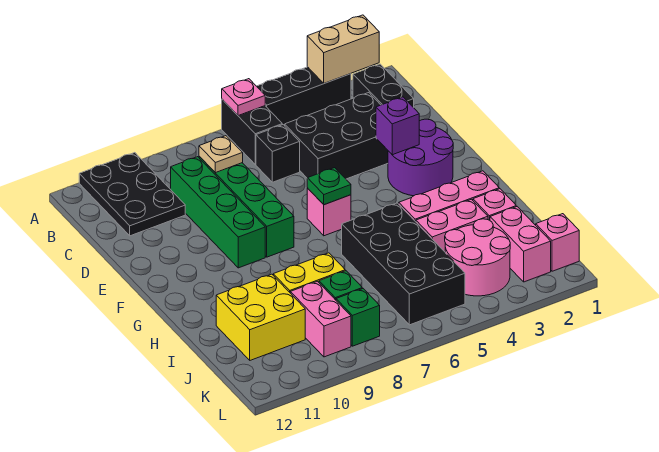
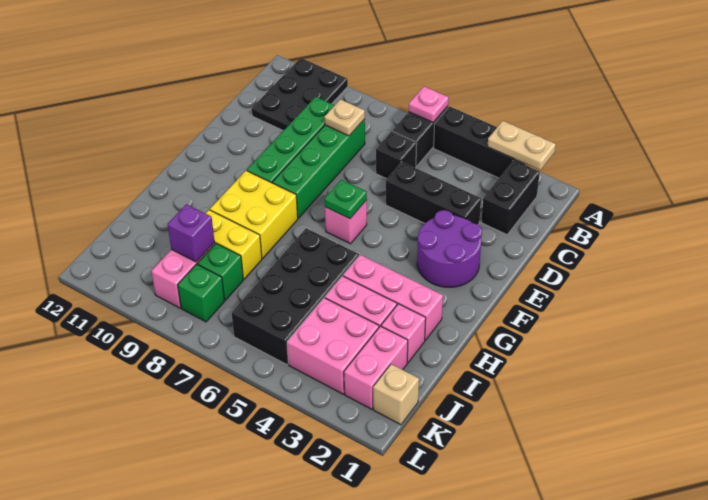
tan brick A2:A3 level 2 -> tan plate A2:A3 level 2
black brick C3:D5 level 1 -> black brick D3:D5 level 1
purple brick E3 level 2 -> purple brick J9 level 2
yellow brick I10:J11 level 1 -> yellow brick G8:H9 level 1
pink round brick J3:K4 level 1 -> pink brick J3:K4 level 1
pink brick K1 level 1 -> tan brick K1 level 1

